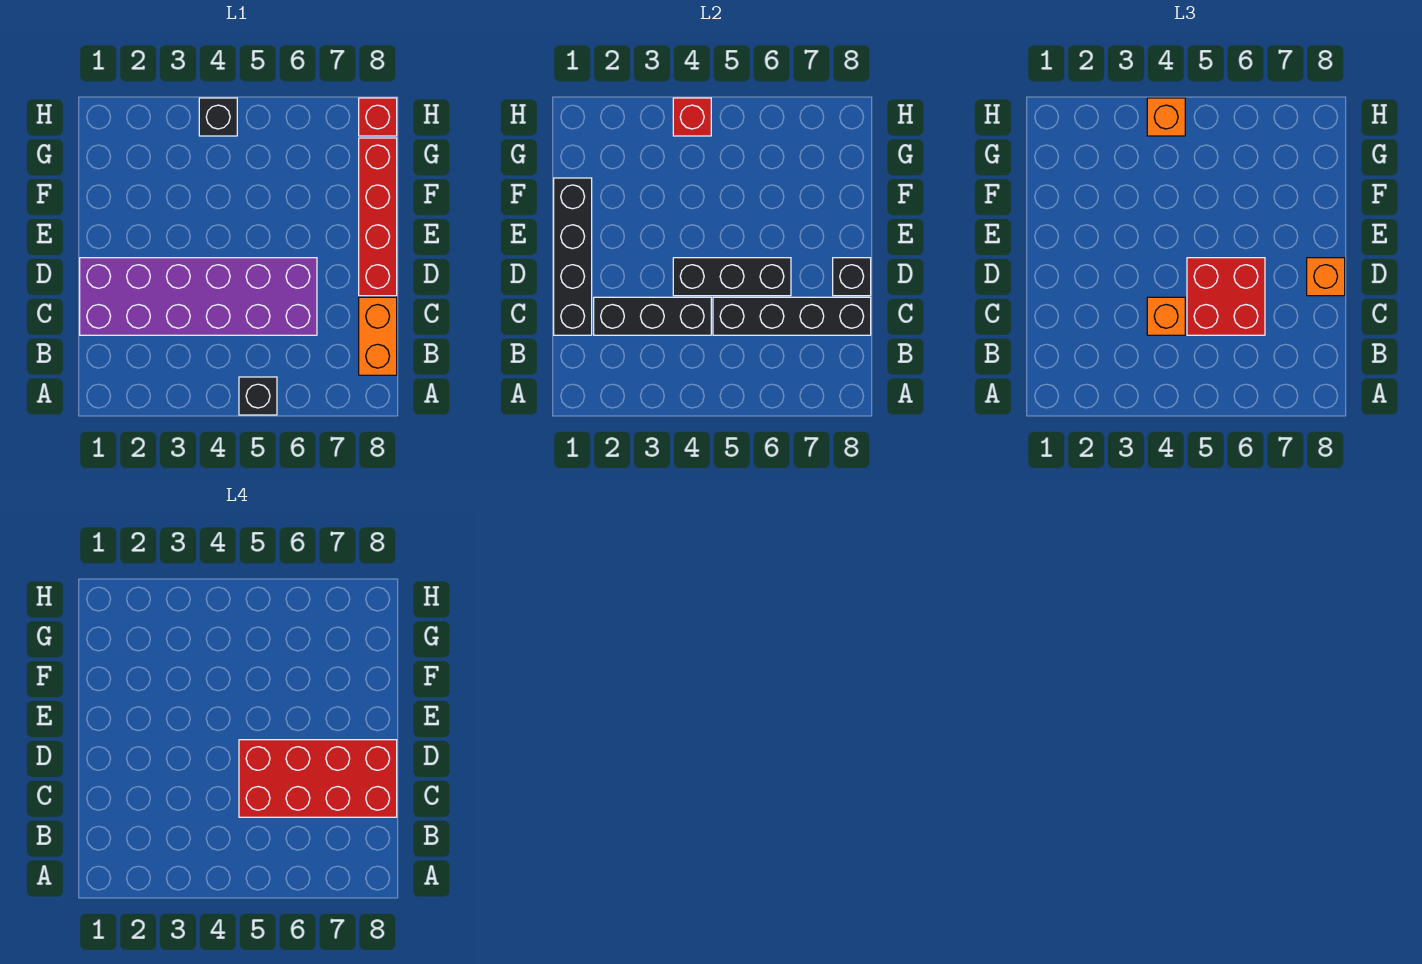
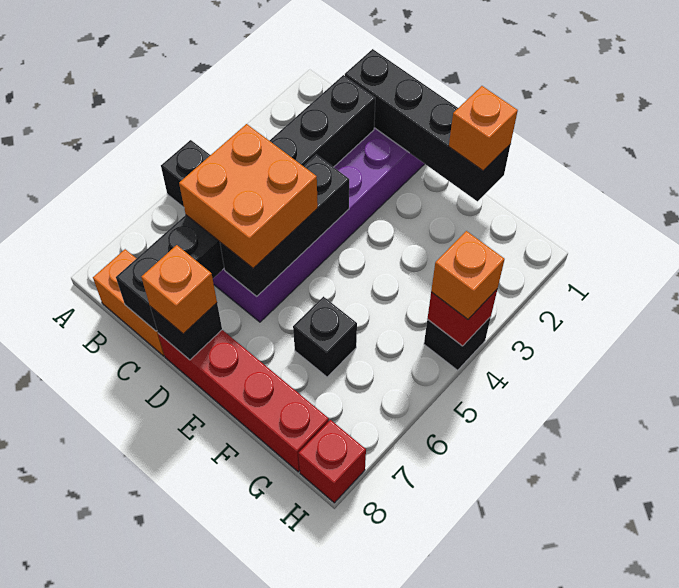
orange brick C4 level 3 -> orange brick F1 level 3
red brick C5:D6 level 3 -> orange brick C5:D6 level 3
red brick C5:D8 level 4 -> none
none -> black brick F6 level 1

